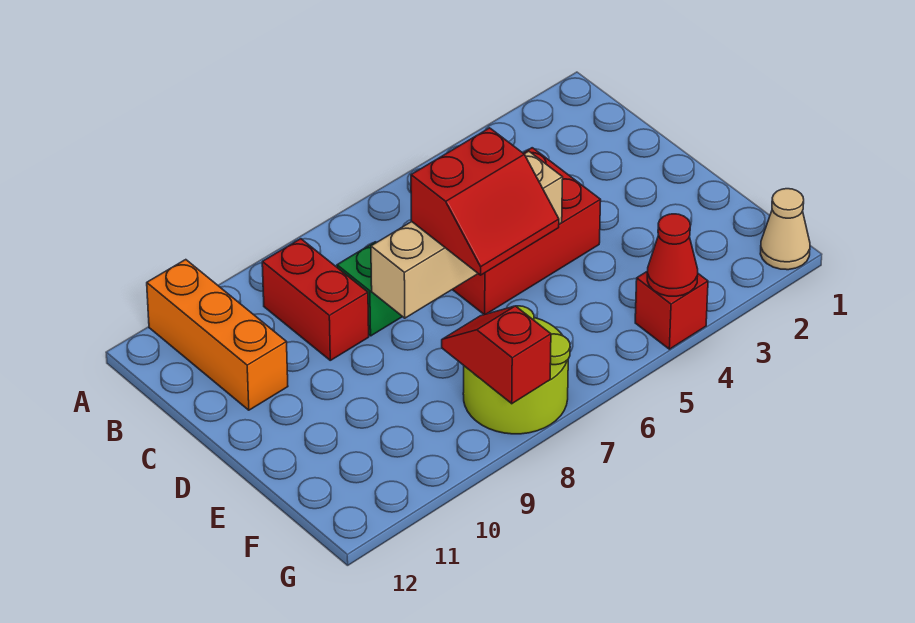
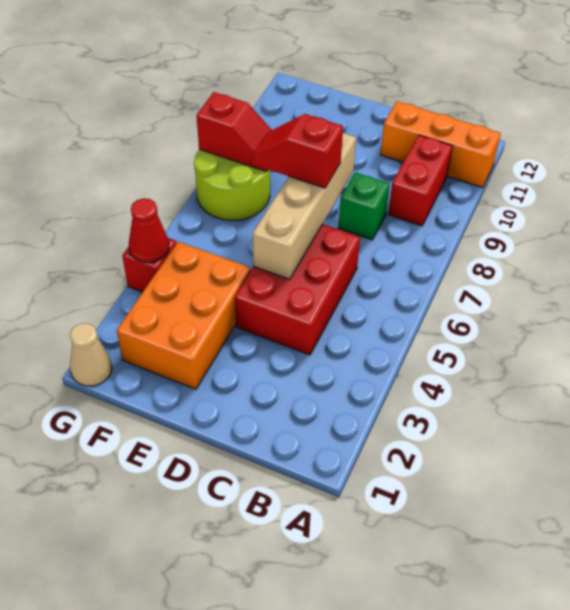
red brick B9:C9 level 1 -> red brick B9:B10 level 1
red slope D6:E7 level 3 top D -> red slope D7:E7 level 3 top D
none -> orange brick E2:F4 level 1

